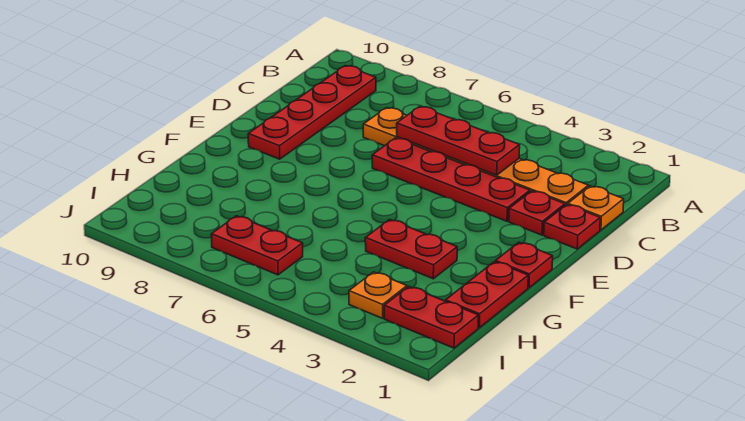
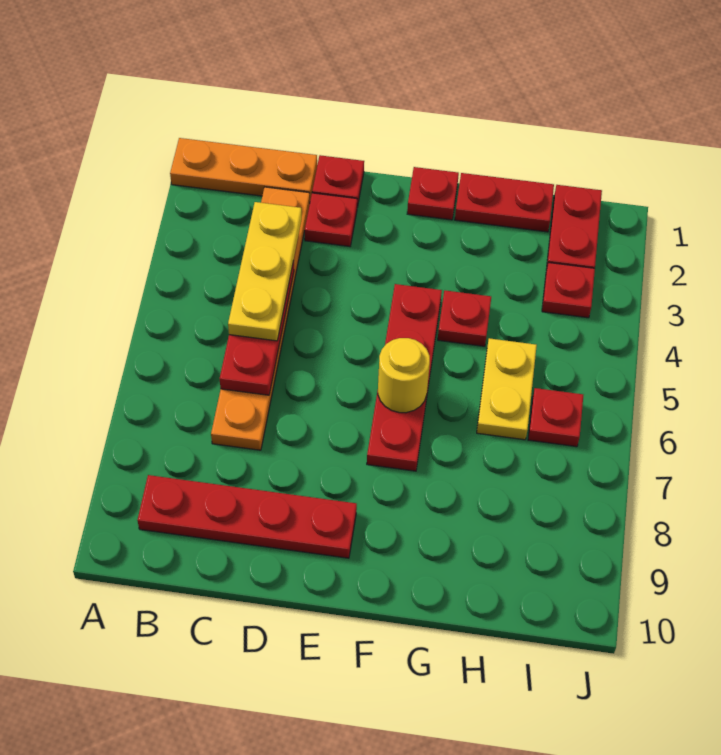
orange plate C1 level 1 -> orange plate A1:C1 level 1
none -> yellow plate C3:C5 level 3
red plate D3:D6 level 1 -> red plate F4:F7 level 1
none -> yellow round brick F6 level 2
red plate G3:G4 level 1 -> red plate G4 level 1
none -> yellow plate H5:H6 level 1
orange plate I3 level 1 -> red plate I3 level 1
red plate I6:I7 level 1 -> red plate I6 level 1

